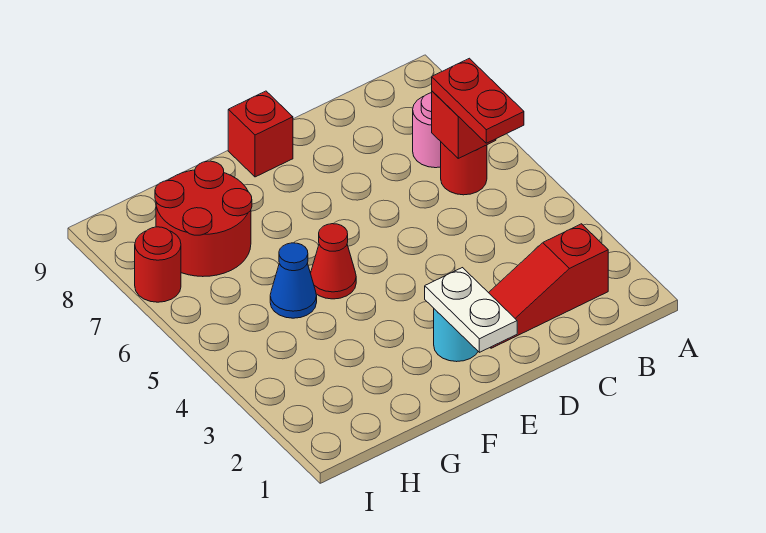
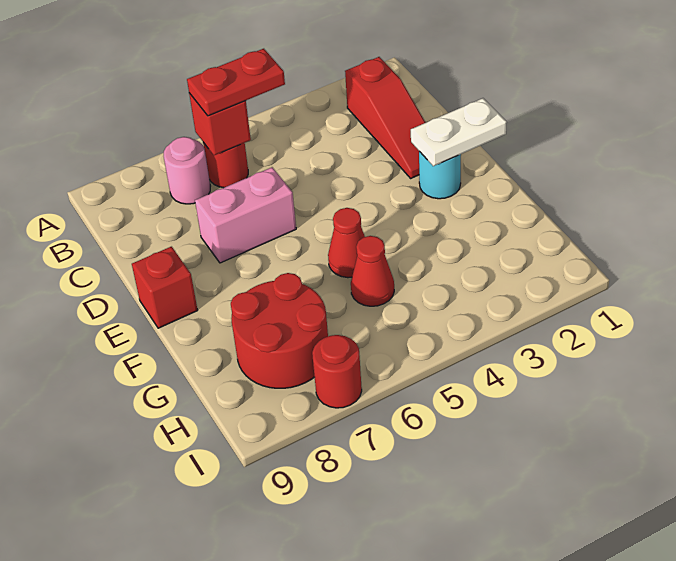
none -> pink brick D6:D7 level 1
blue cone G5 level 1 -> red cone G5 level 1

